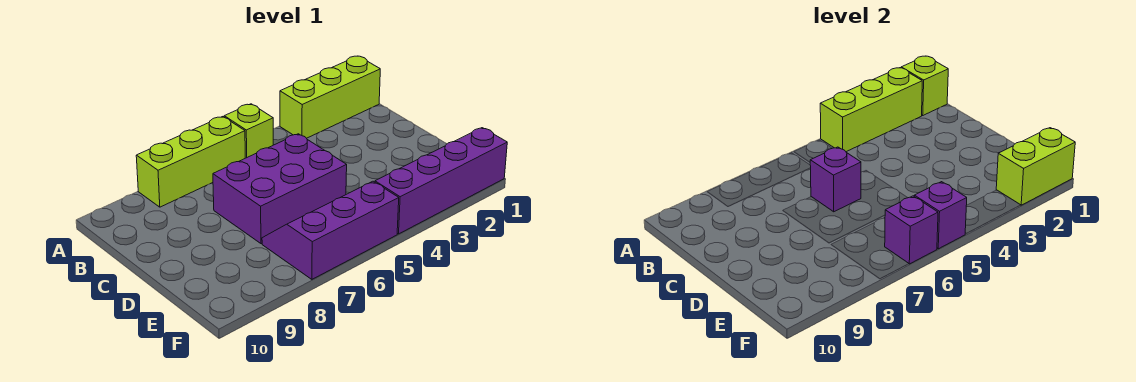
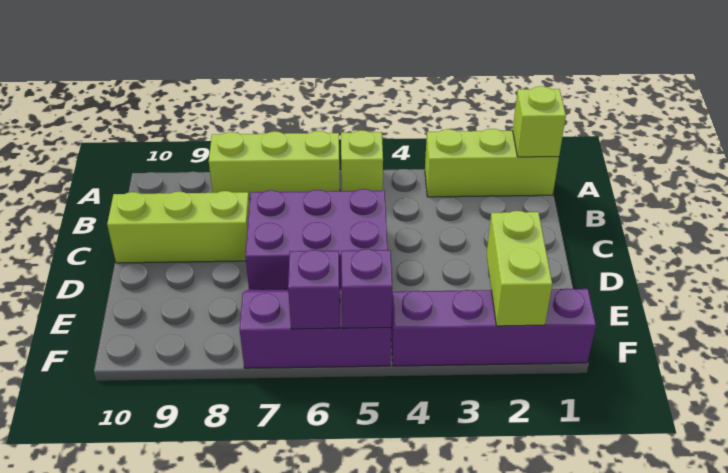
lime brick A2:A4 level 2 -> lime brick C8:C10 level 1
purple brick C6 level 2 -> none
lime brick F1:F2 level 2 -> lime brick E2:F2 level 2

